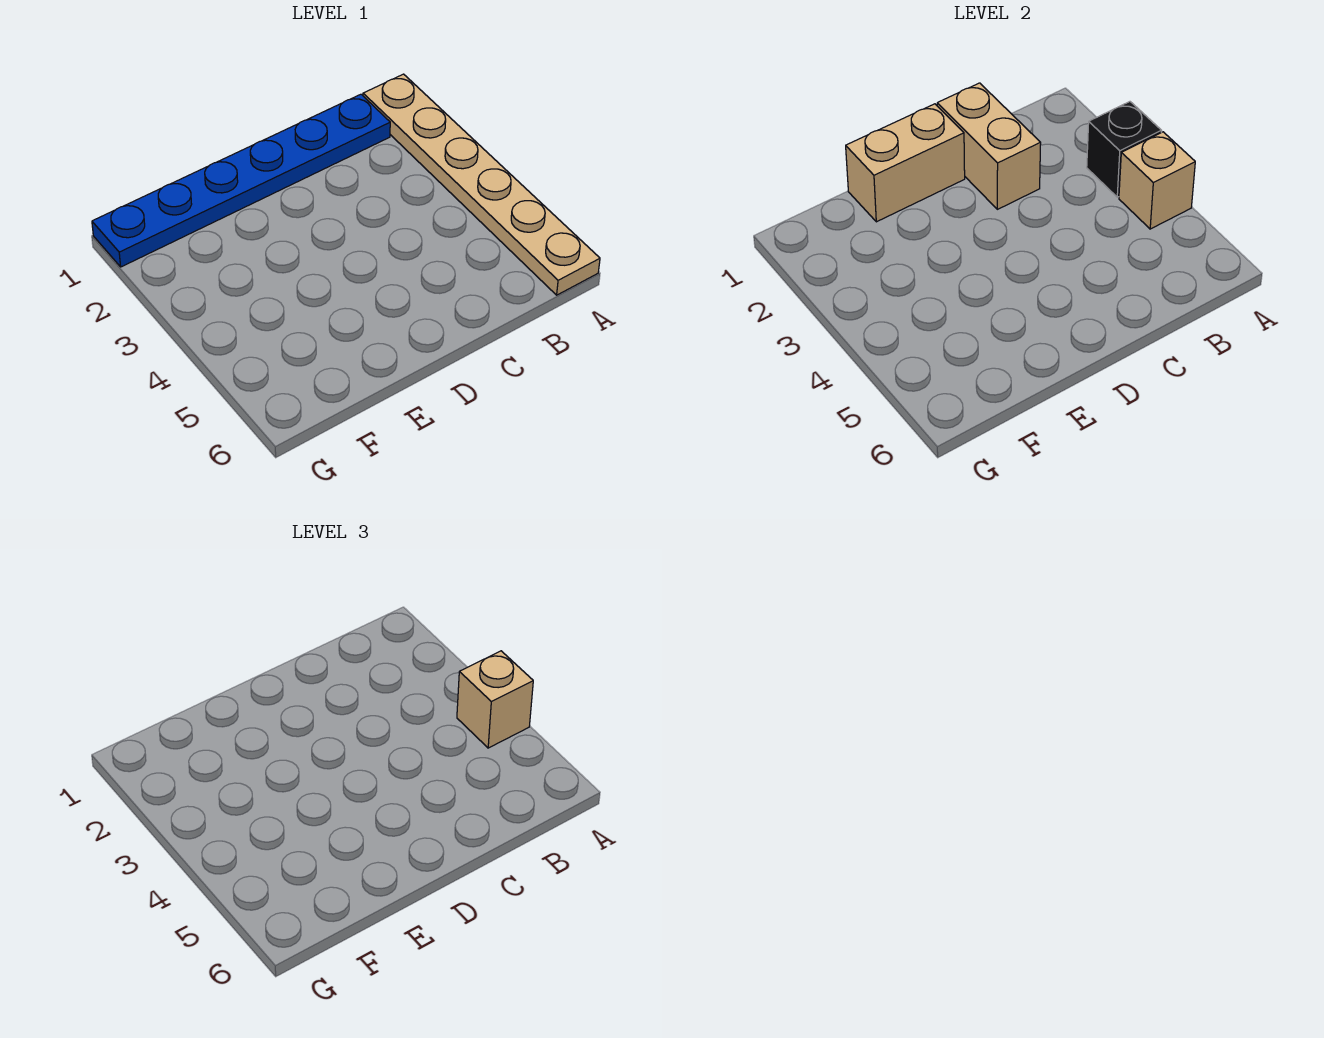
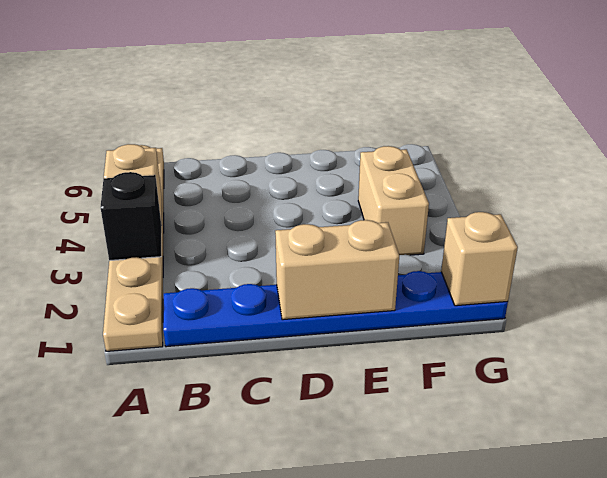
tan brick A4 level 3 -> tan brick G1 level 2
tan brick C1:C2 level 2 -> tan brick F3:F4 level 1

